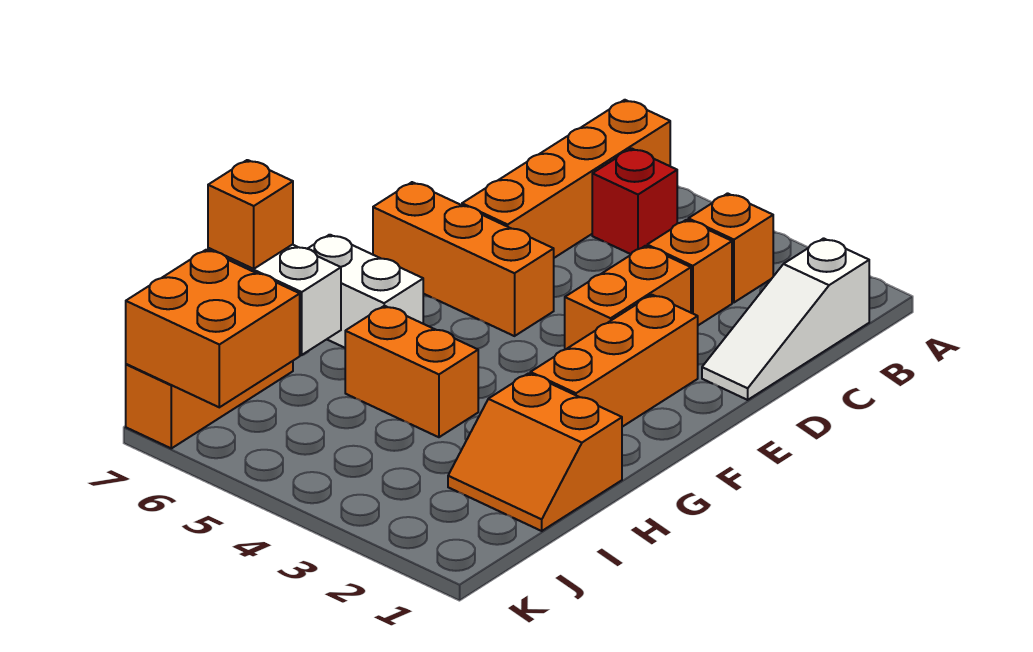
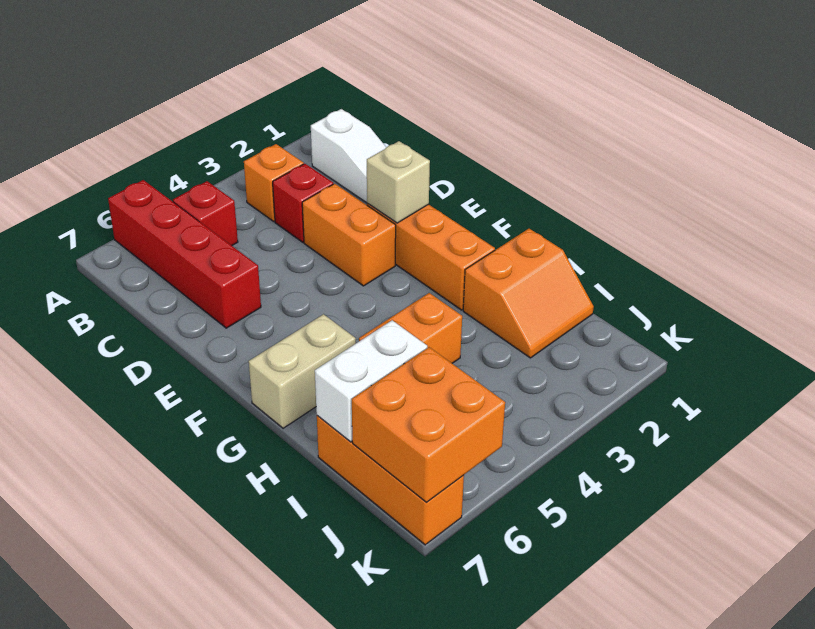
orange brick A6:D6 level 1 -> red brick A6:D6 level 1
orange brick C3 level 1 -> red brick C3 level 1
none -> tan brick E2 level 2
orange brick E5:E7 level 1 -> none
white brick G6:G7 level 1 -> tan brick G6:G7 level 1
orange brick I7 level 3 -> none

